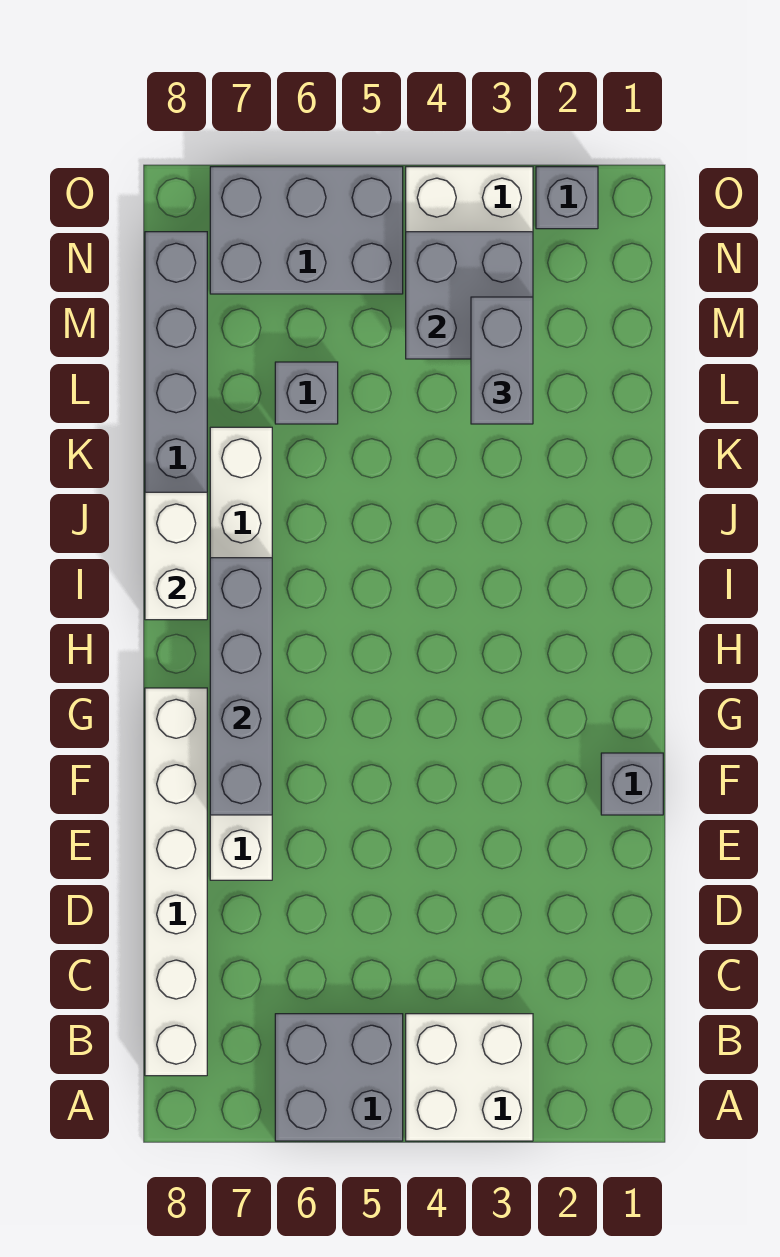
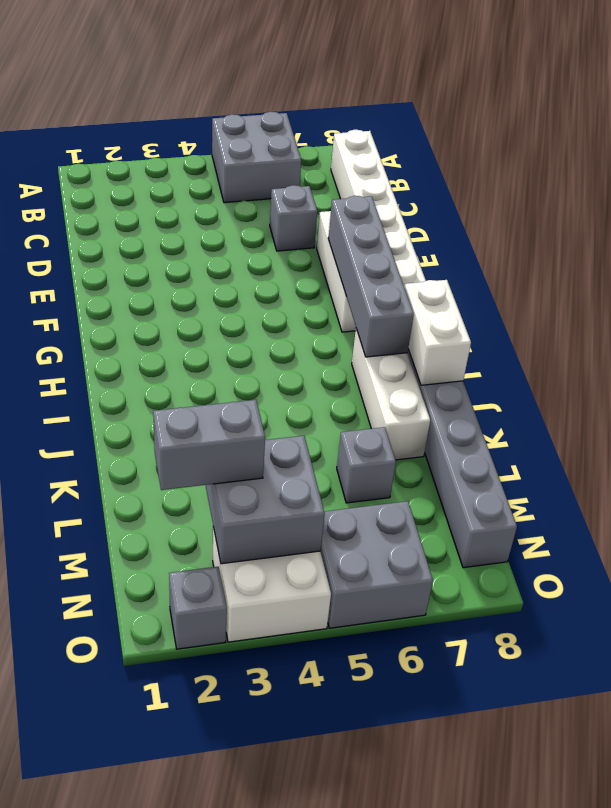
white brick A3:B4 level 1 -> none
grey brick F1 level 1 -> grey brick D6 level 1
grey brick L3:M3 level 3 -> grey brick M2:M3 level 3
grey brick N5:O7 level 1 -> grey brick N5:O6 level 1

